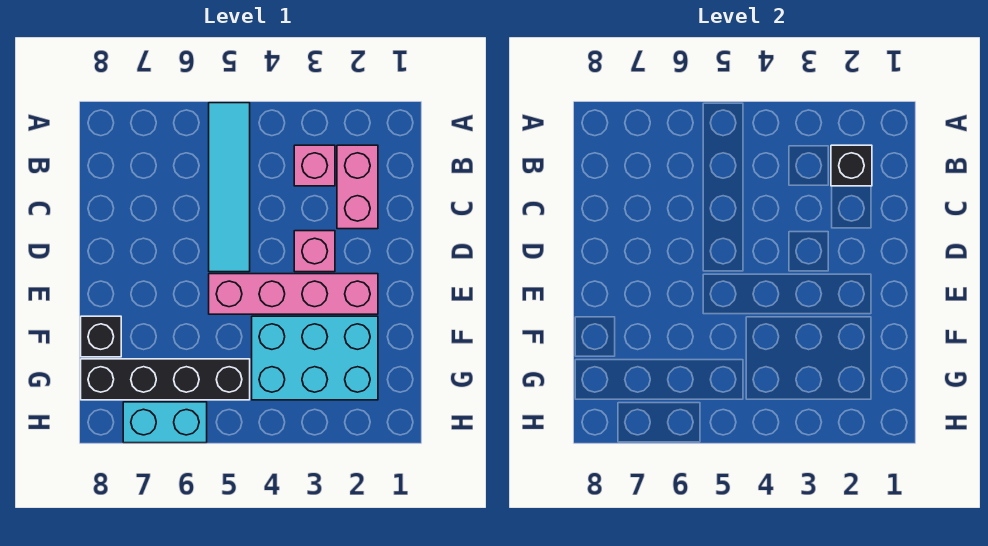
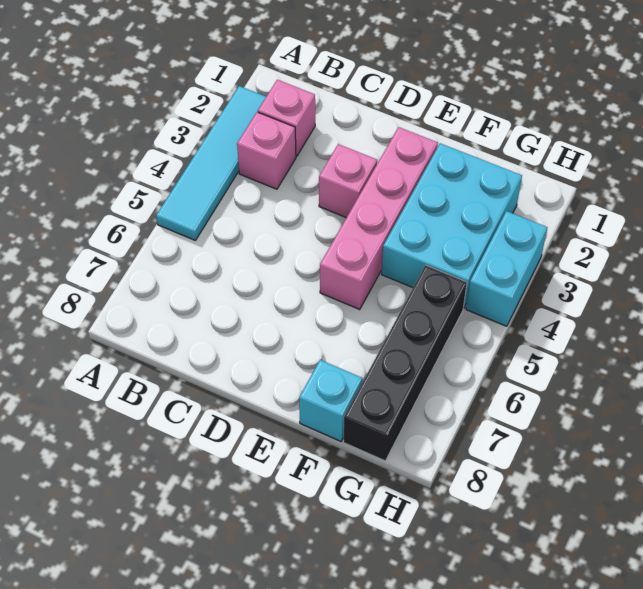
cyan tile A5:D5 level 1 -> cyan tile A2:A5 level 1
pink brick B2:C2 level 1 -> pink brick B2 level 1
black brick B2 level 2 -> none
black brick F8 level 1 -> cyan brick F8 level 1
cyan brick H6:H7 level 1 -> cyan brick H3:H4 level 1

